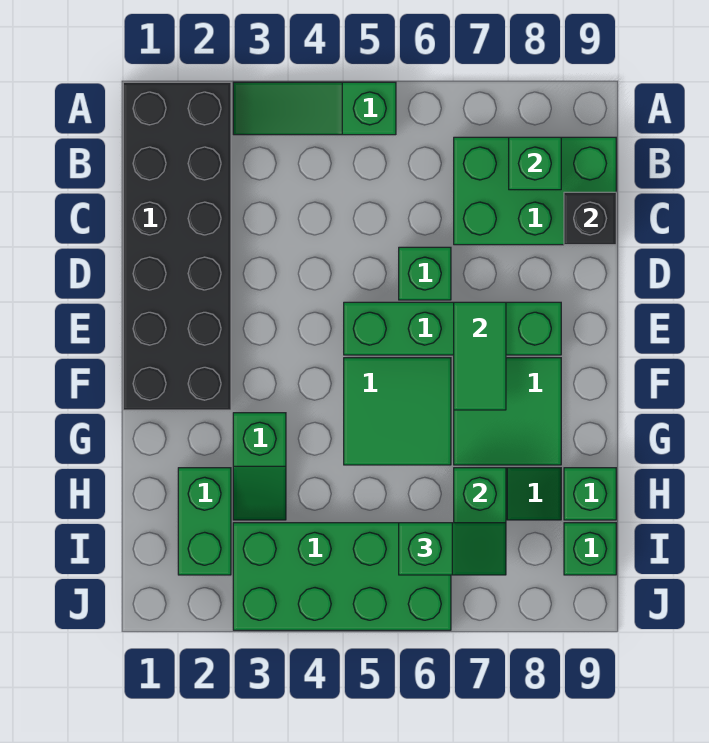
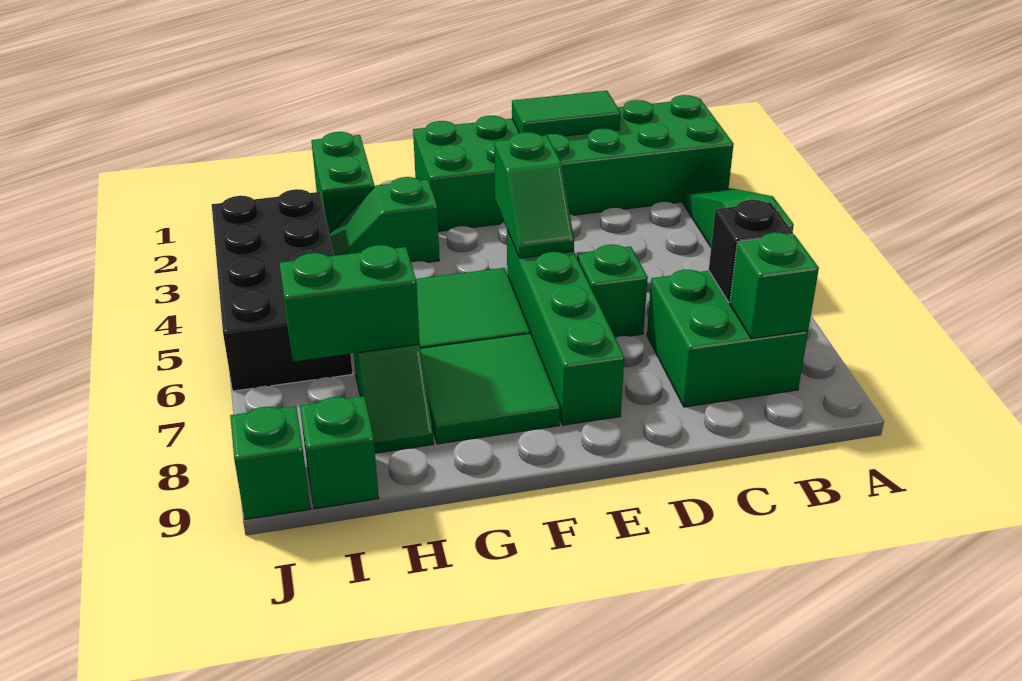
black brick A1:F2 level 1 -> green brick A1:F2 level 1
green brick B7:C9 level 1 -> green brick B7:C8 level 1
black brick C9 level 2 -> black brick B7 level 2
green tile E7:F7 level 2 -> green tile C1:D1 level 2
green brick H2:I2 level 1 -> green brick H1:H2 level 1
green brick H9 level 1 -> green brick J9 level 1
green brick I3:J6 level 1 -> black brick I3:J6 level 1
green slope I6:I7 level 3 top 6 -> green slope E4:E5 level 2 top 4

